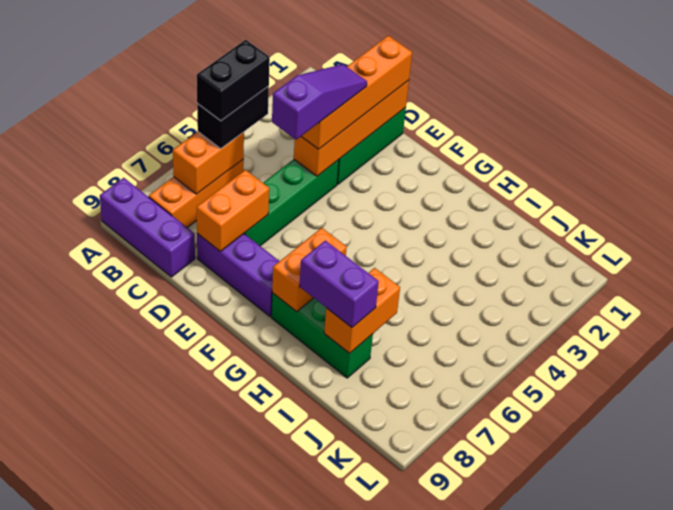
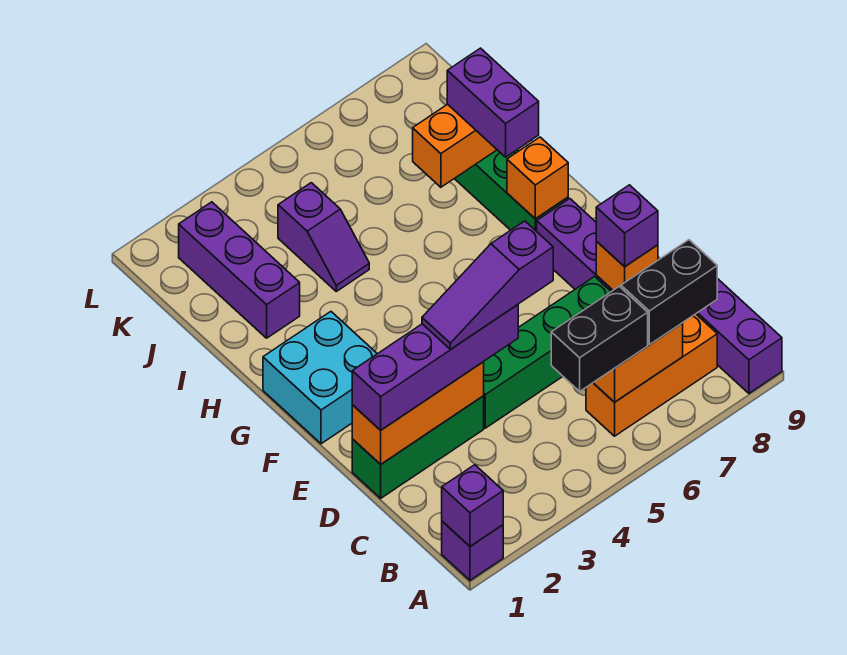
none -> purple brick A1 level 1
none -> purple brick A1 level 2
black brick B5:B6 level 4 -> black brick B7:B8 level 3
orange brick D1:D4 level 2 -> orange brick D1:D3 level 2
orange brick D1:D4 level 3 -> purple brick D1:D4 level 3
orange brick D7:D8 level 2 -> orange brick D8 level 2
none -> purple brick D8 level 3
none -> cyan brick F1:G2 level 1
orange brick G7:G8 level 2 -> orange brick G8 level 2
none -> purple brick I2:K2 level 1
none -> purple slope I4:J4 level 1 top J

